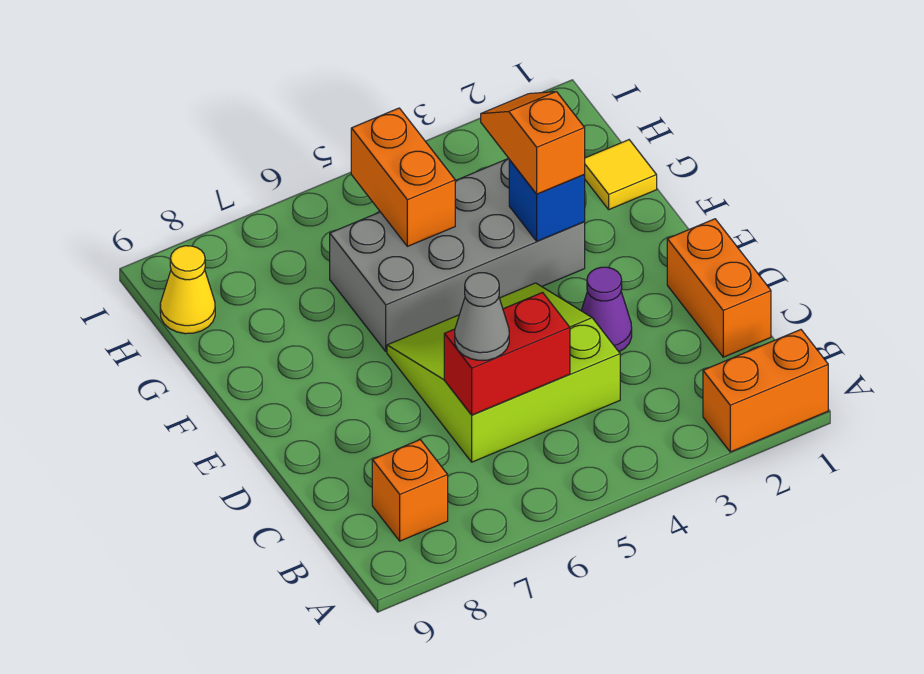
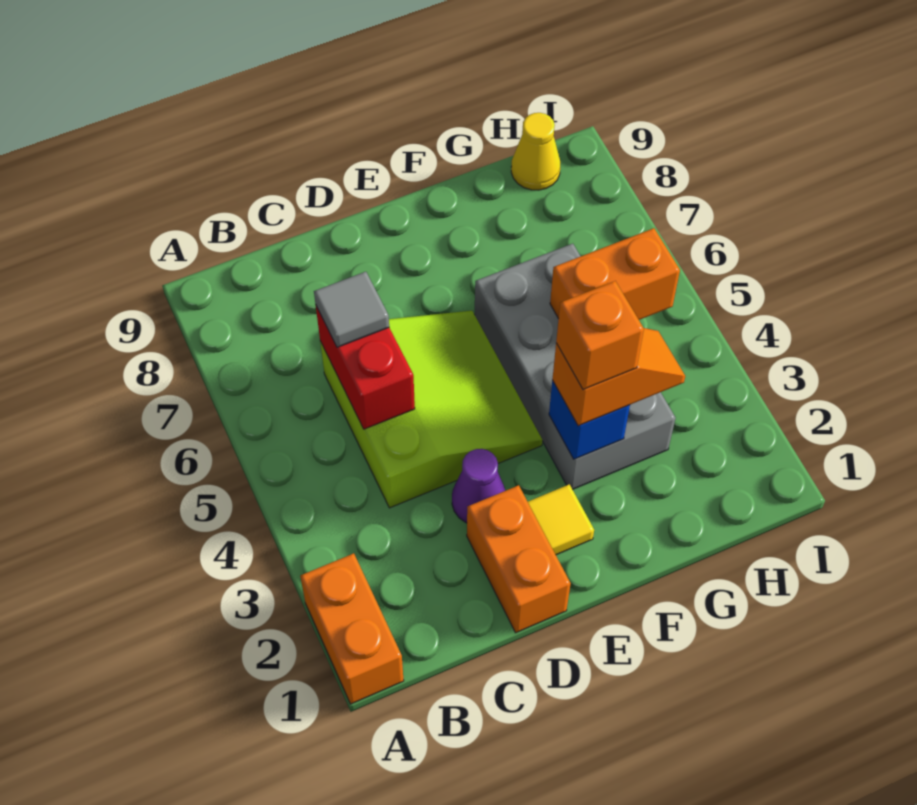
orange brick B8 level 1 -> orange brick F3 level 4
orange brick C1:D1 level 1 -> orange brick D1:D2 level 1
grey cone C6 level 3 -> grey tile C6 level 3
yellow tile G1 level 1 -> yellow tile E2 level 1

